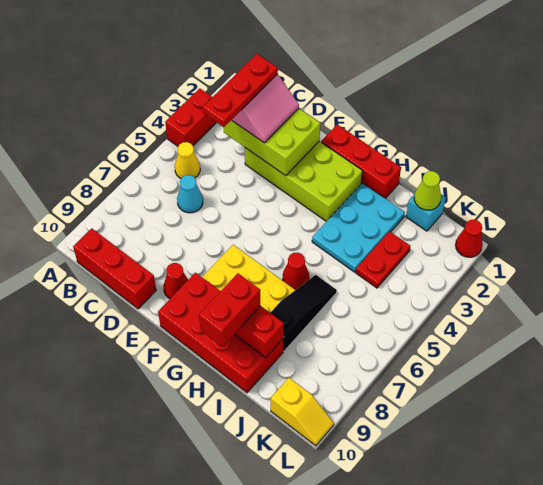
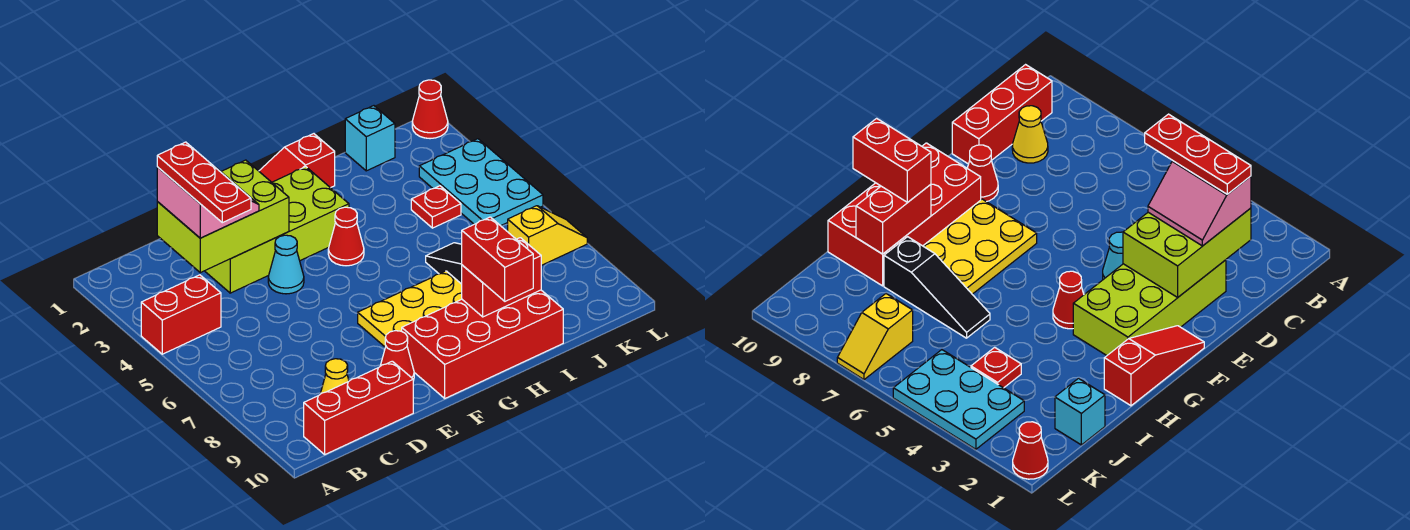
red brick A3:A4 level 1 -> red brick A4:B4 level 1
yellow cone B5 level 1 -> yellow cone C9 level 1
cyan cone C6 level 1 -> cyan cone E4 level 1
red brick F1:H1 level 1 -> red slope F1:H1 level 1 top H
cyan plate H2:I4 level 1 -> cyan plate K3:L5 level 1
red cone H6 level 1 -> red cone G4 level 1
lime cone J1 level 2 -> none
red plate J3:J4 level 1 -> red plate J4 level 1
yellow slope K10:L10 level 1 top K -> yellow slope K7:L7 level 1 top K

